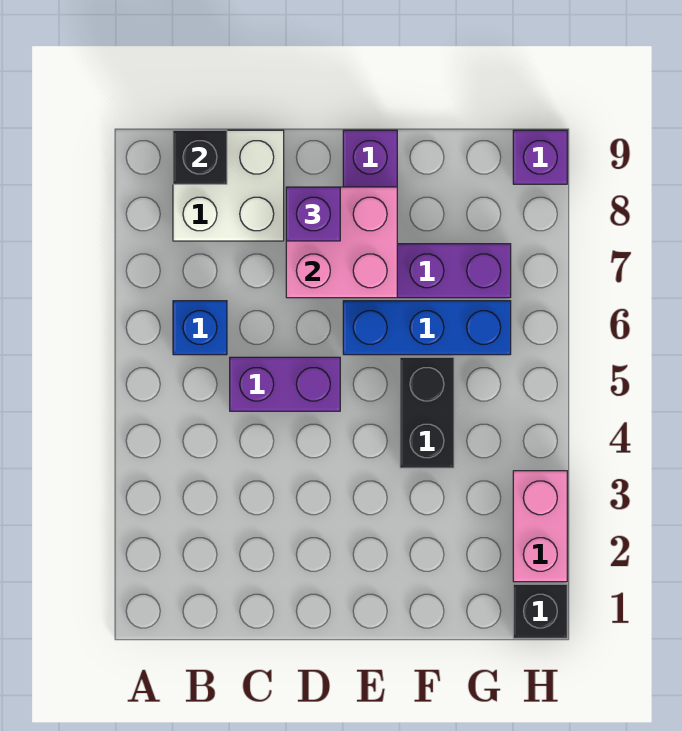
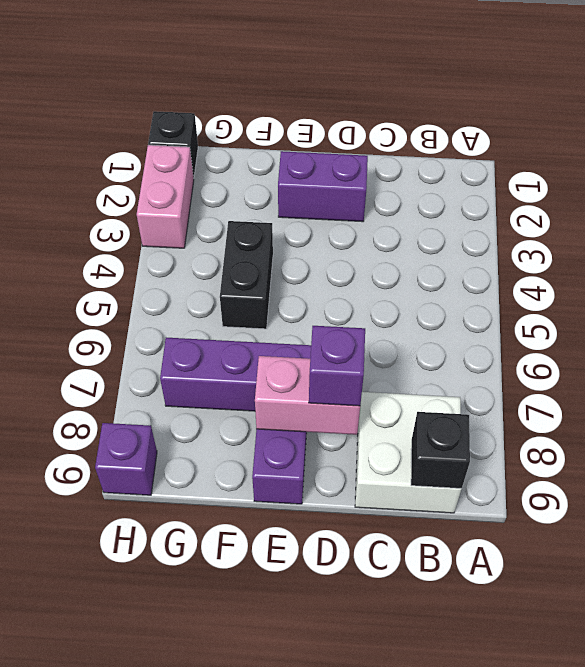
blue brick B6 level 1 -> none
purple brick C5:D5 level 1 -> purple brick D2:E2 level 1
pink brick D7:E8 level 2 -> pink brick D8:E8 level 2
blue brick E6:G6 level 1 -> none

